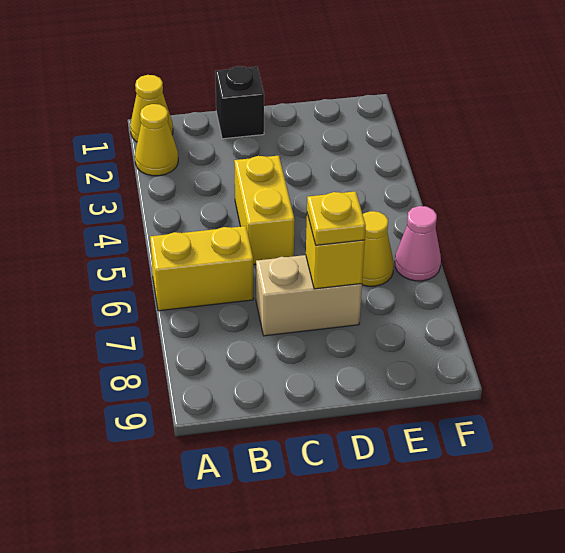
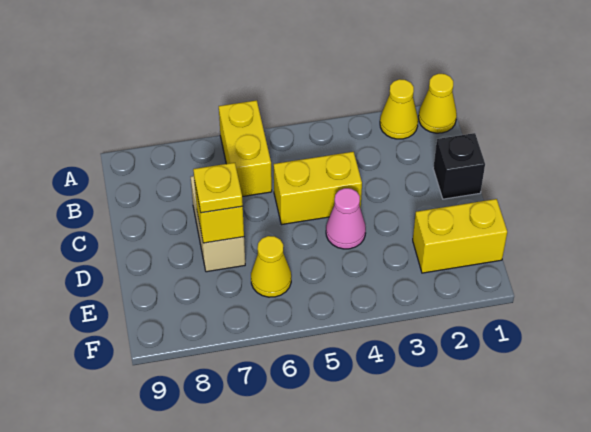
none -> yellow brick E1:E2 level 1
pink cone F6 level 1 -> pink cone D4 level 1

